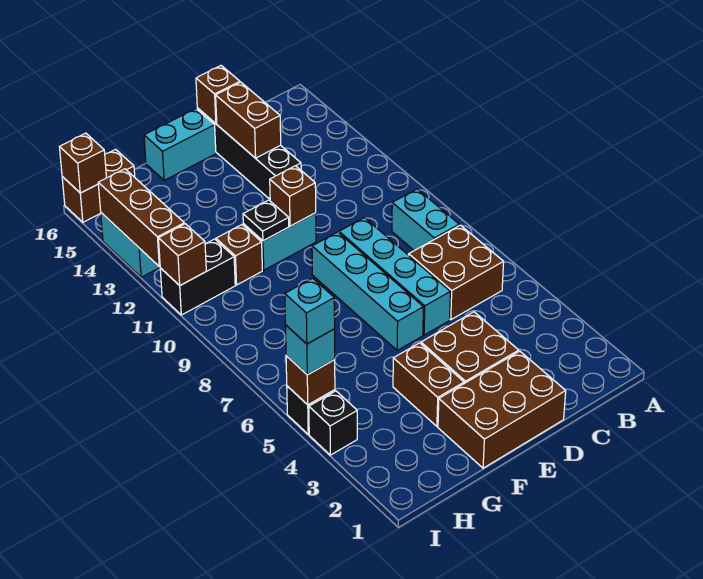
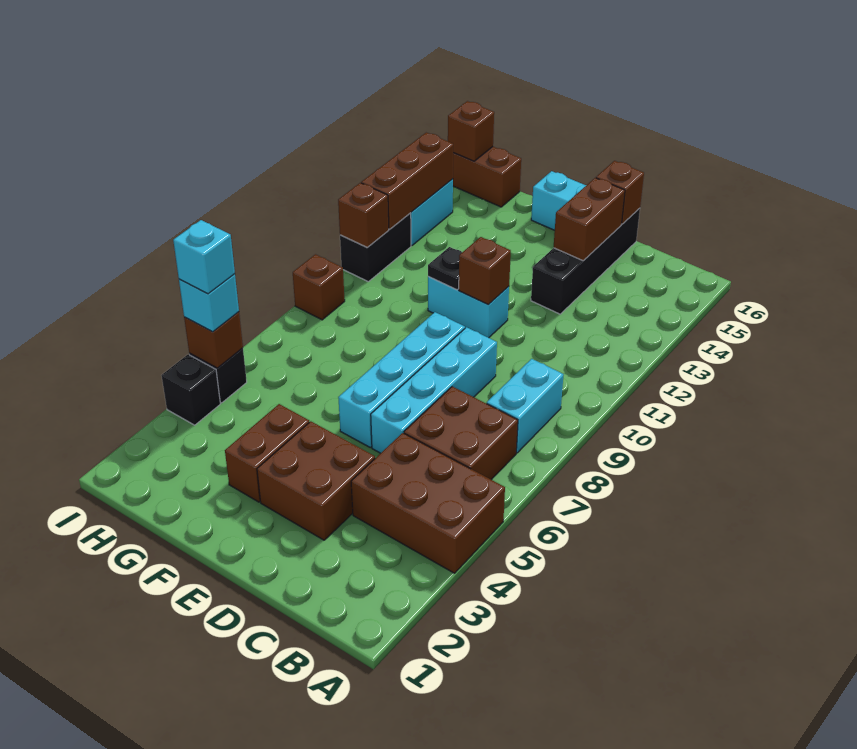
brown brick D1:F2 level 1 -> brown brick A4:C5 level 1
brown brick G11 level 1 -> brown brick I9 level 1
black brick H11:I11 level 1 -> black brick I11:I12 level 1

